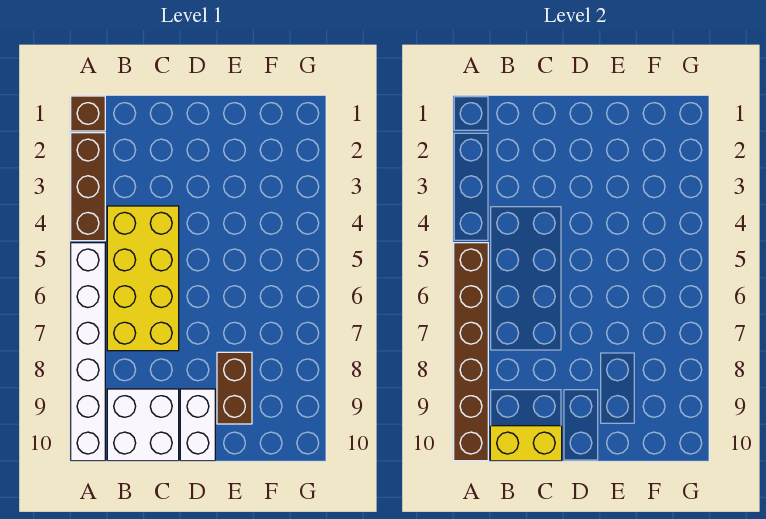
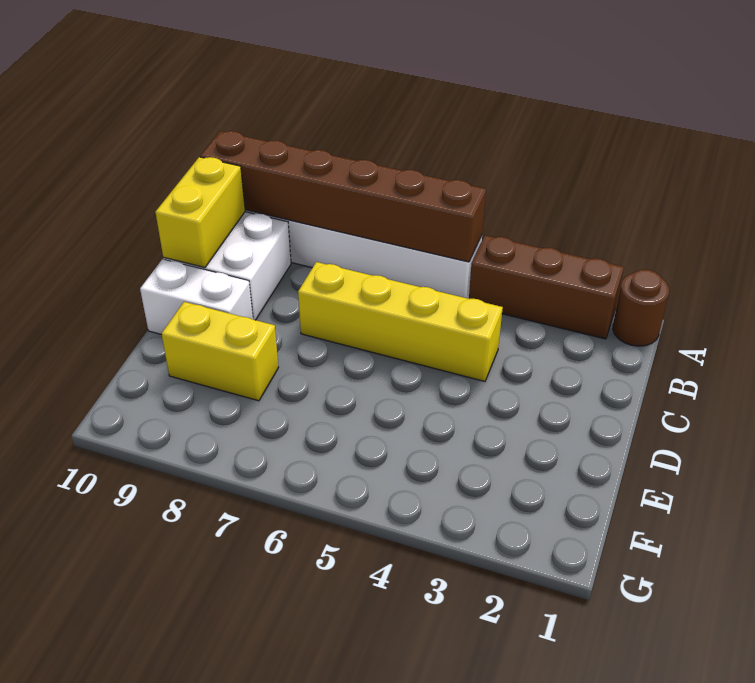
brown brick A1 level 1 -> brown round brick A1 level 1
yellow brick B4:C7 level 1 -> yellow brick C4:C7 level 1
brown brick E8:E9 level 1 -> yellow brick E8:E9 level 1

